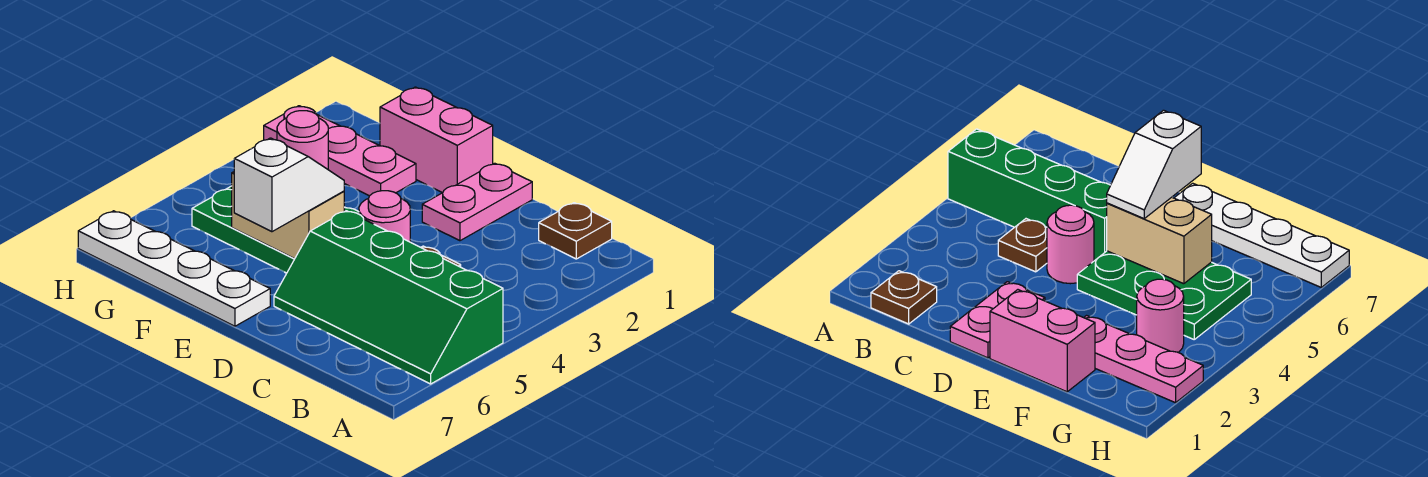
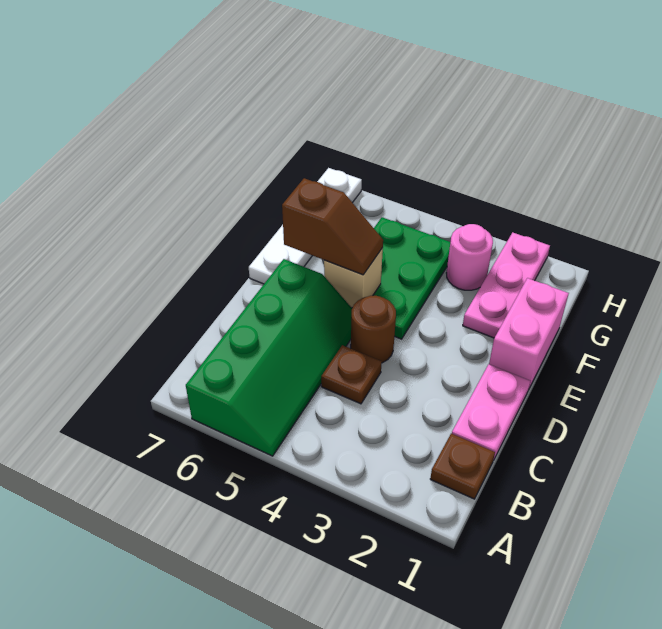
green slope A5:D6 level 1 top 5 -> green slope A5:D6 level 1 top 6
pink plate D1:D2 level 1 -> pink plate C1:D1 level 1
pink round brick D4 level 1 -> brown round brick D4 level 1
tan brick E5:F5 level 2 -> tan brick E5 level 2
white slope E5:E6 level 3 top 6 -> brown slope E5:E6 level 3 top 6

